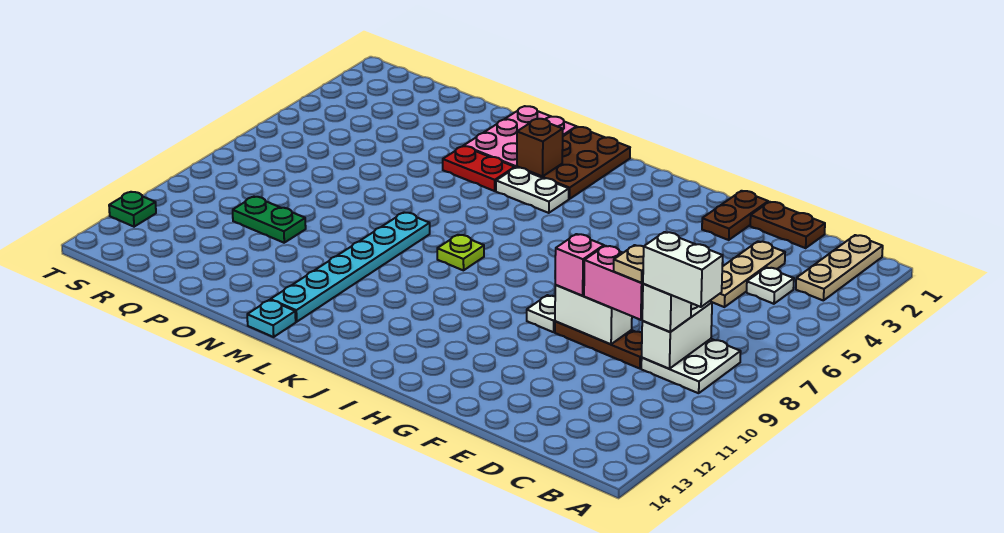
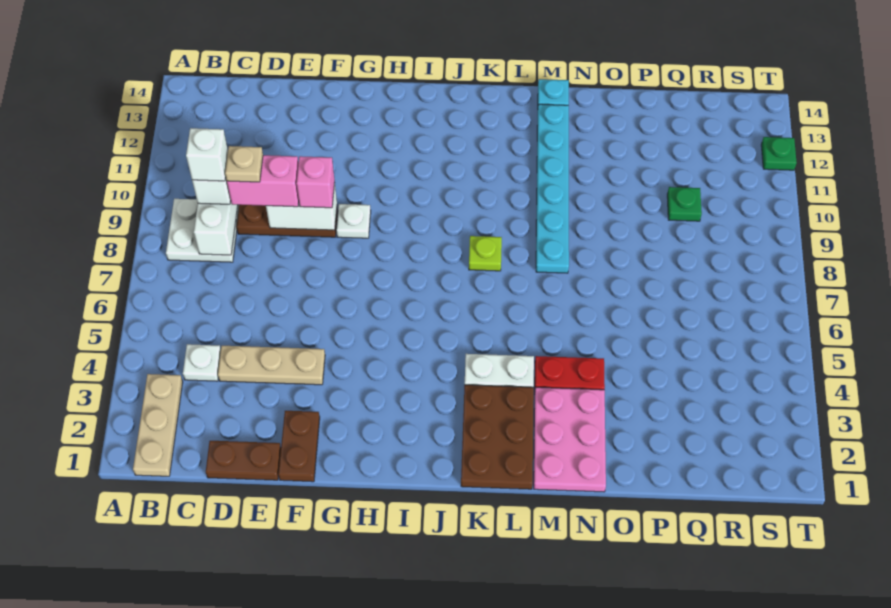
white brick B9:C9 level 4 -> white brick C9 level 4
tan plate D3:D5 level 1 -> tan plate D4:F4 level 1
brown brick L3 level 2 -> none
green plate P10:Q10 level 1 -> green plate Q10 level 1

